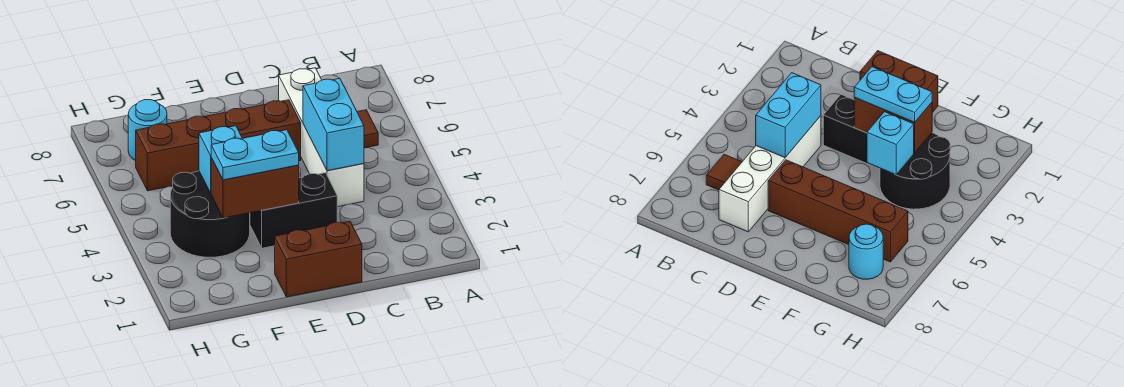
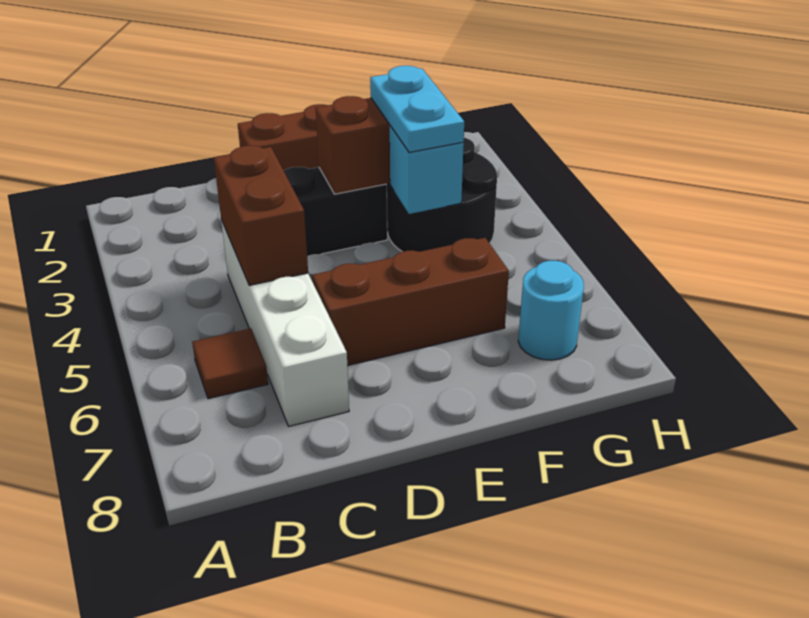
cyan brick C4:C5 level 2 -> brown brick C4:C5 level 2
brown brick D6:G6 level 1 -> brown brick D6:F6 level 1
cyan plate E3:F3 level 3 -> cyan plate F3:F4 level 3

